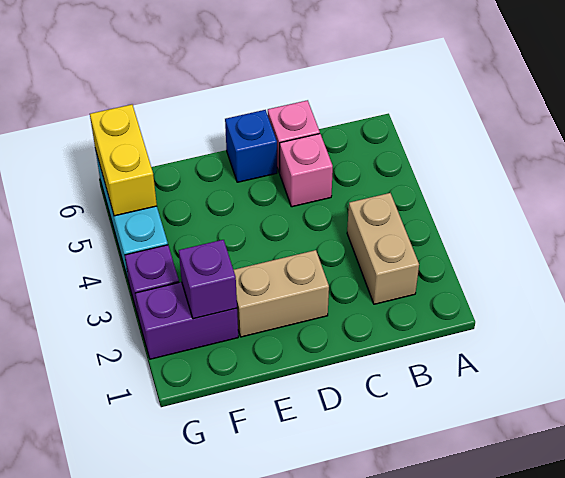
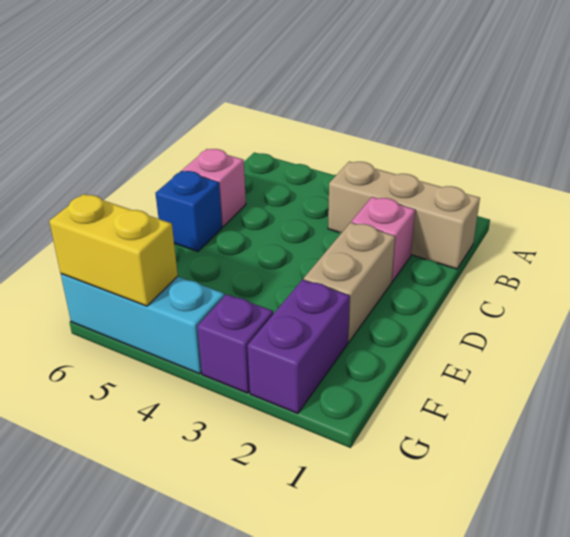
tan brick B2:B3 level 1 -> tan brick B1:B3 level 1
pink brick C5 level 1 -> pink brick C2 level 1
purple brick F2 level 2 -> none

